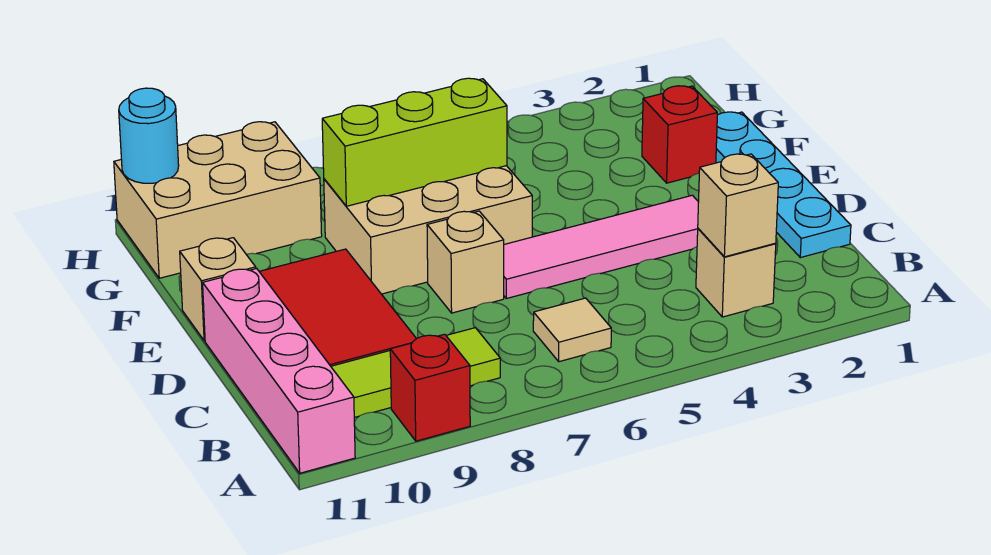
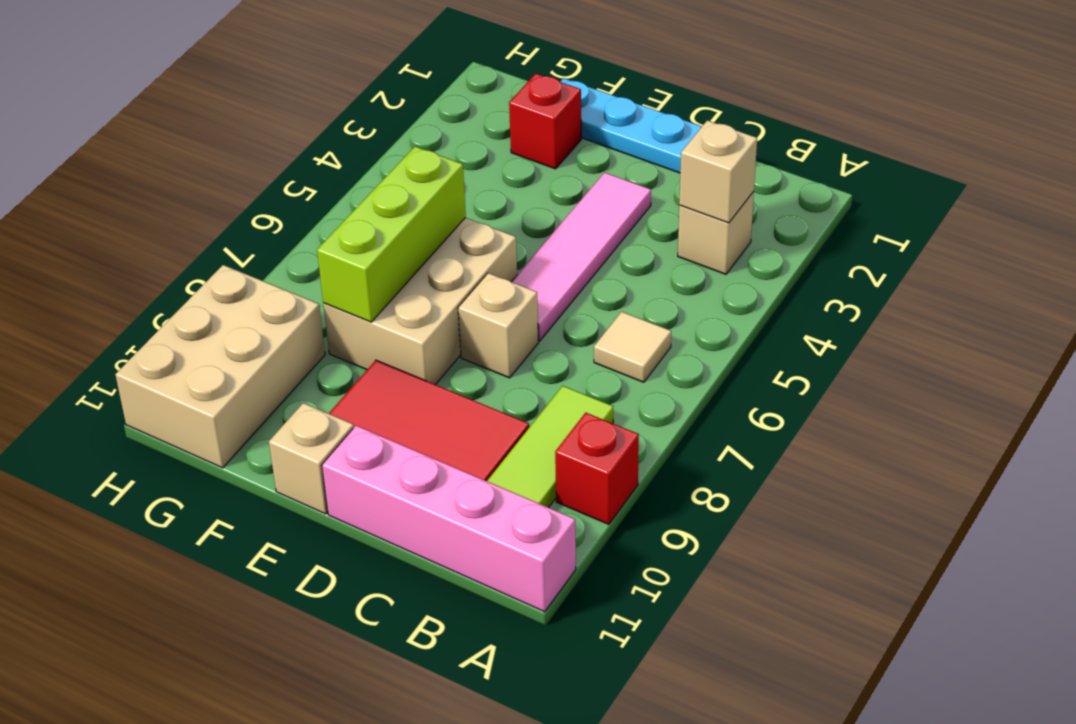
cyan round brick H11 level 2 -> none

